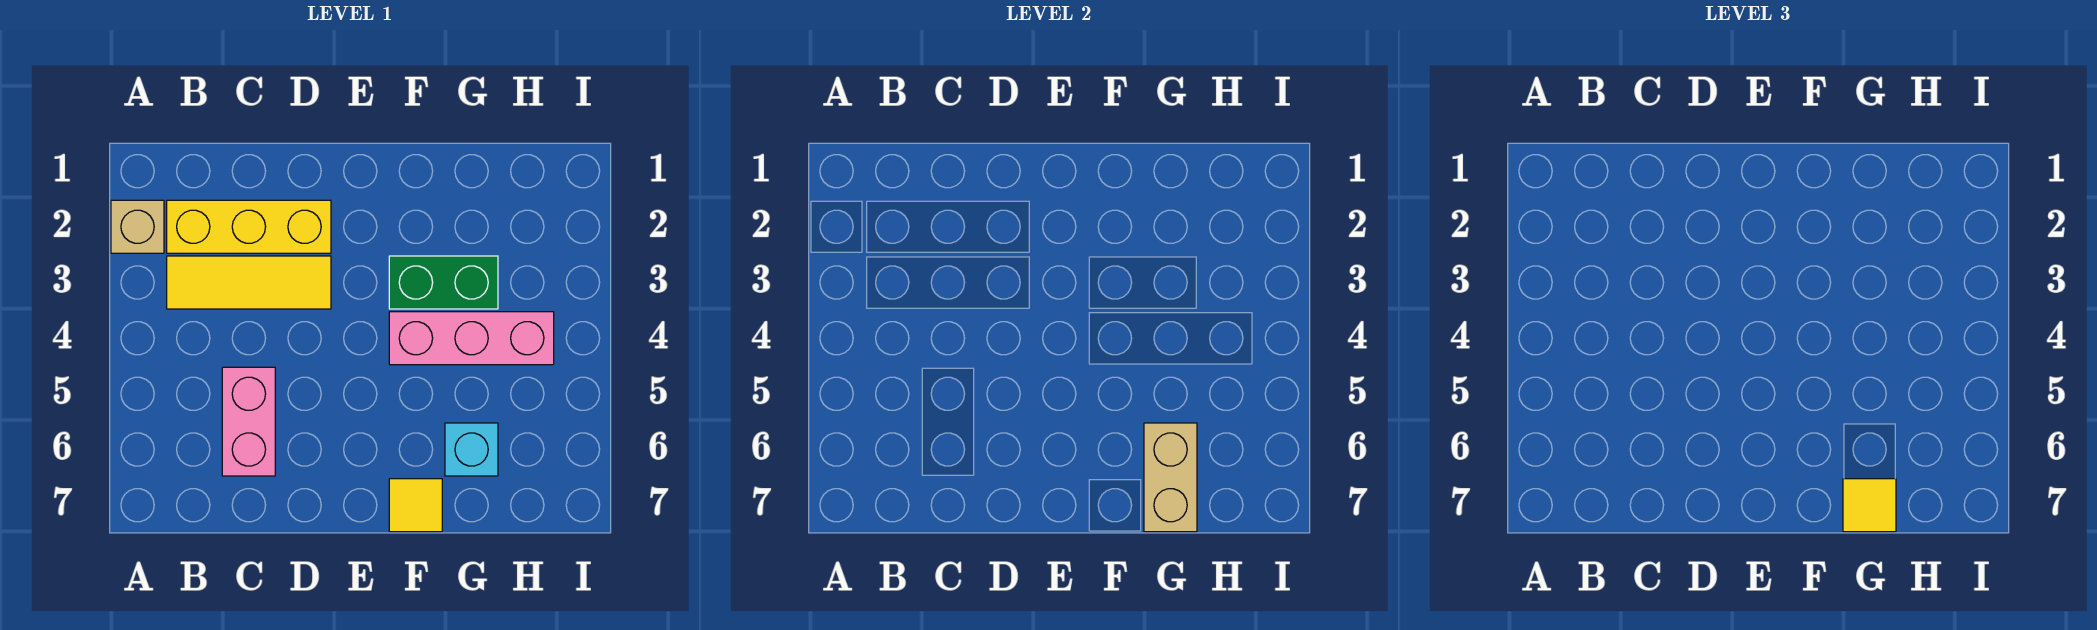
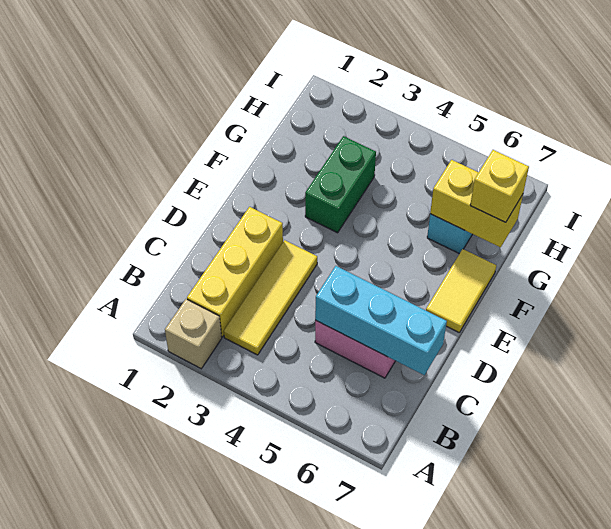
none -> cyan brick C5:C7 level 2
pink brick F4:H4 level 1 -> none
yellow tile F7 level 1 -> yellow tile E7:F7 level 1
tan brick G6:G7 level 2 -> yellow brick G6:G7 level 2
yellow tile G7 level 3 -> yellow brick G7 level 3

